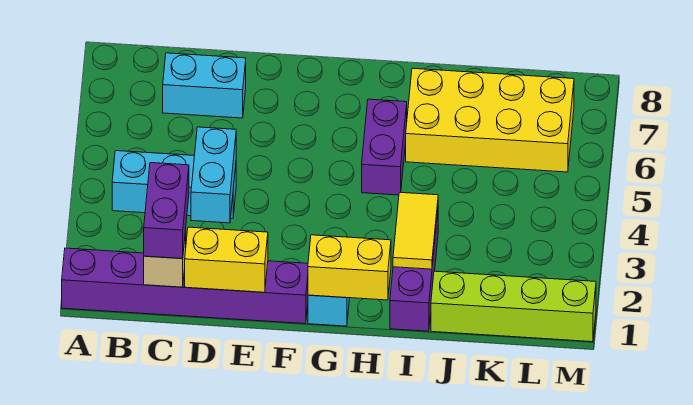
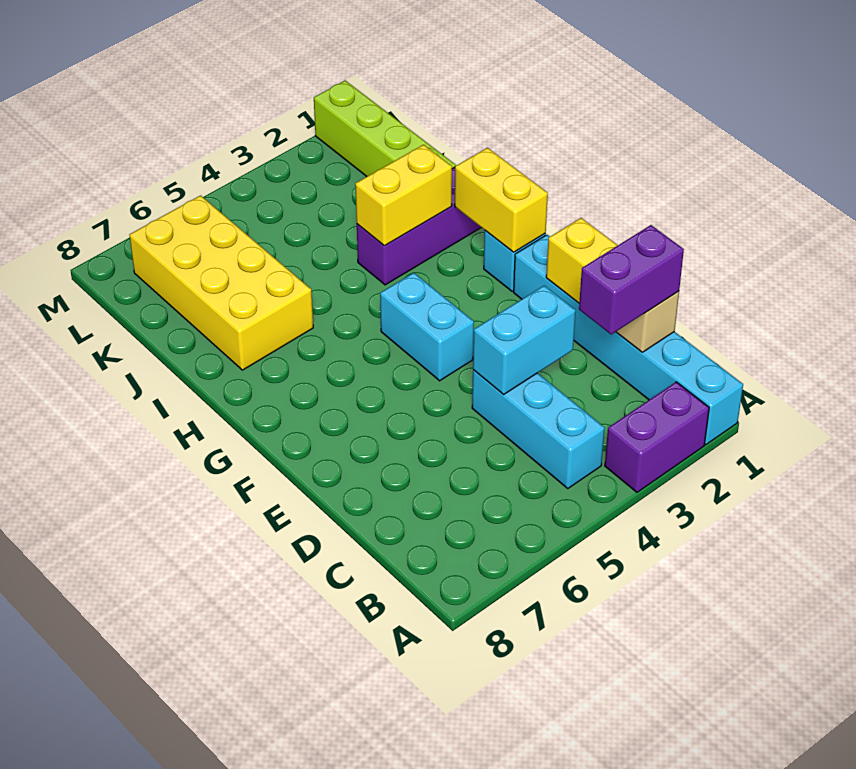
purple brick A1:F1 level 1 -> cyan brick A1:F1 level 1
cyan brick C7:D7 level 1 -> cyan brick F4:G4 level 1
purple brick H5:H6 level 1 -> purple brick A2:A3 level 1
yellow tile I2:I3 level 2 -> yellow brick I2:I3 level 2

